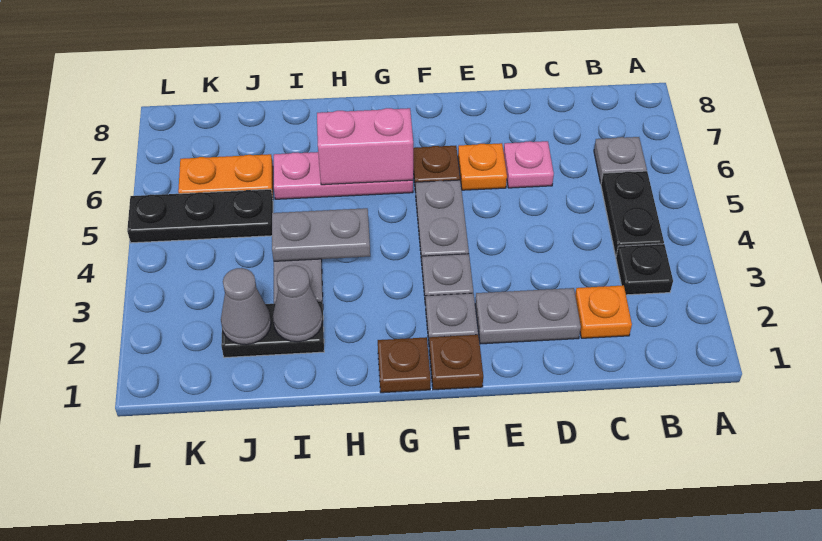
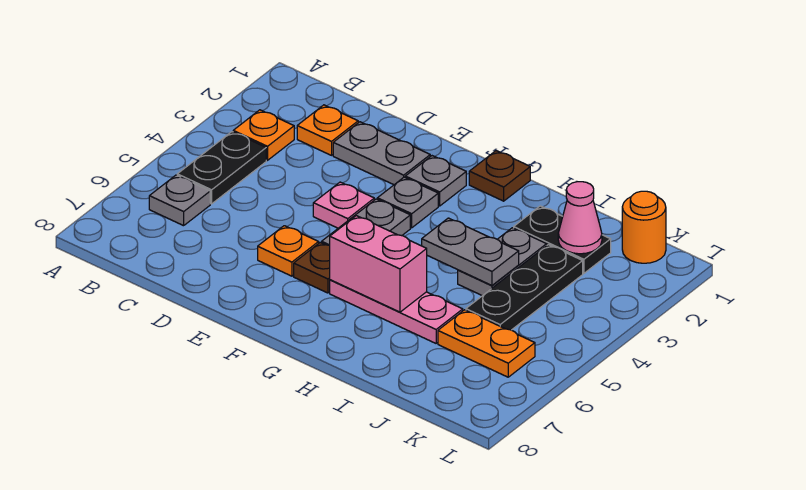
black plate B3 level 1 -> orange plate B3 level 1
pink plate D6 level 1 -> pink plate E4 level 1
brown plate F1 level 1 -> none
grey cone I2 level 2 -> none
grey cone J2 level 2 -> pink cone J2 level 2
black plate J5:L5 level 1 -> black plate J3:J5 level 1
none -> orange round brick K1 level 1

